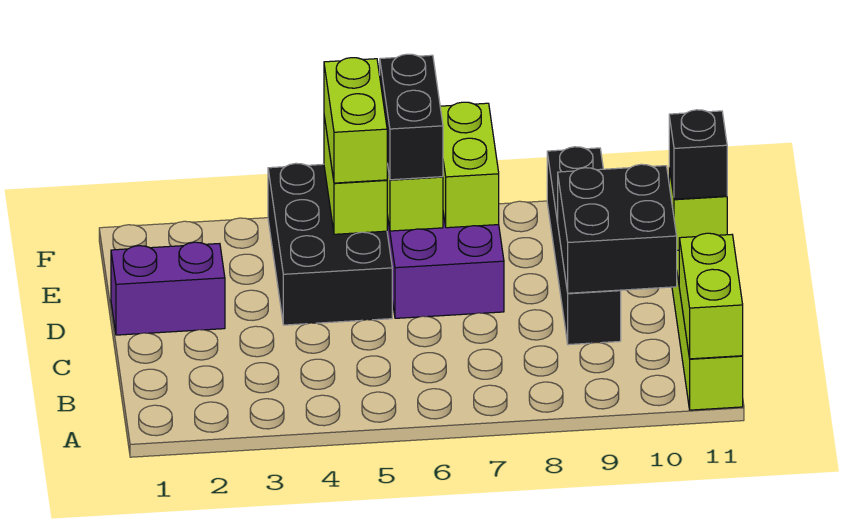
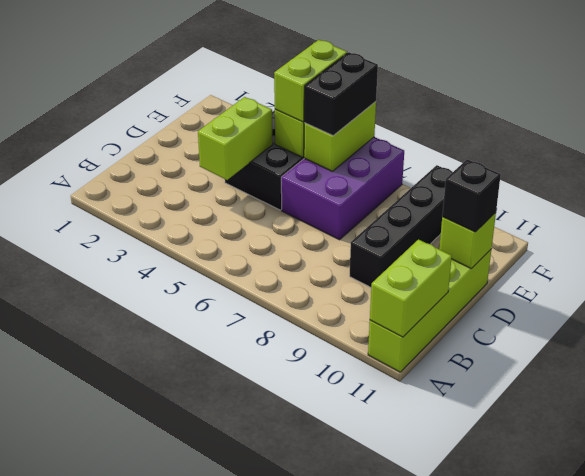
black brick C9:D10 level 2 -> none
purple brick D1:D2 level 1 -> none
lime brick E7:F7 level 2 -> lime brick C4:D4 level 2

